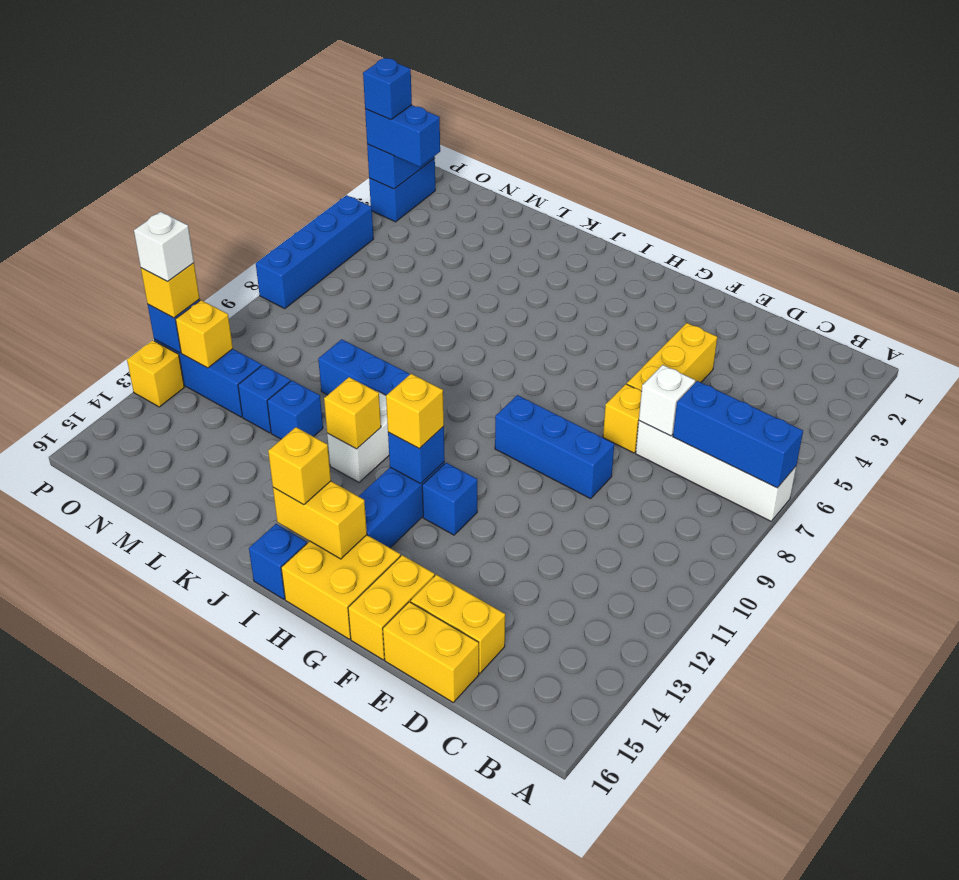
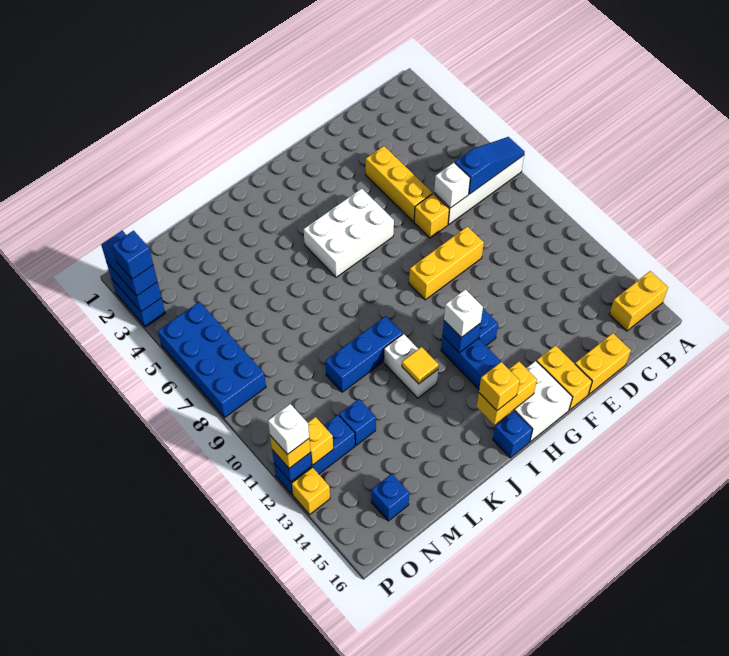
blue brick A7:C7 level 2 -> blue slope A7:C7 level 2 top C
yellow brick D15:E15 level 1 -> yellow brick A15:B15 level 1
blue brick E9:G9 level 1 -> yellow brick E9:G9 level 1
none -> white brick G5:I6 level 1
yellow brick G15:H16 level 1 -> white brick G15:H16 level 1
yellow brick H12 level 3 -> white brick H12 level 3
yellow brick J12 level 2 -> yellow tile J12 level 2
blue brick L12 level 1 -> blue brick N15 level 1
blue brick O3:P3 level 3 -> blue brick P2:P3 level 3
blue brick P5:P8 level 1 -> blue brick O5:P8 level 1

